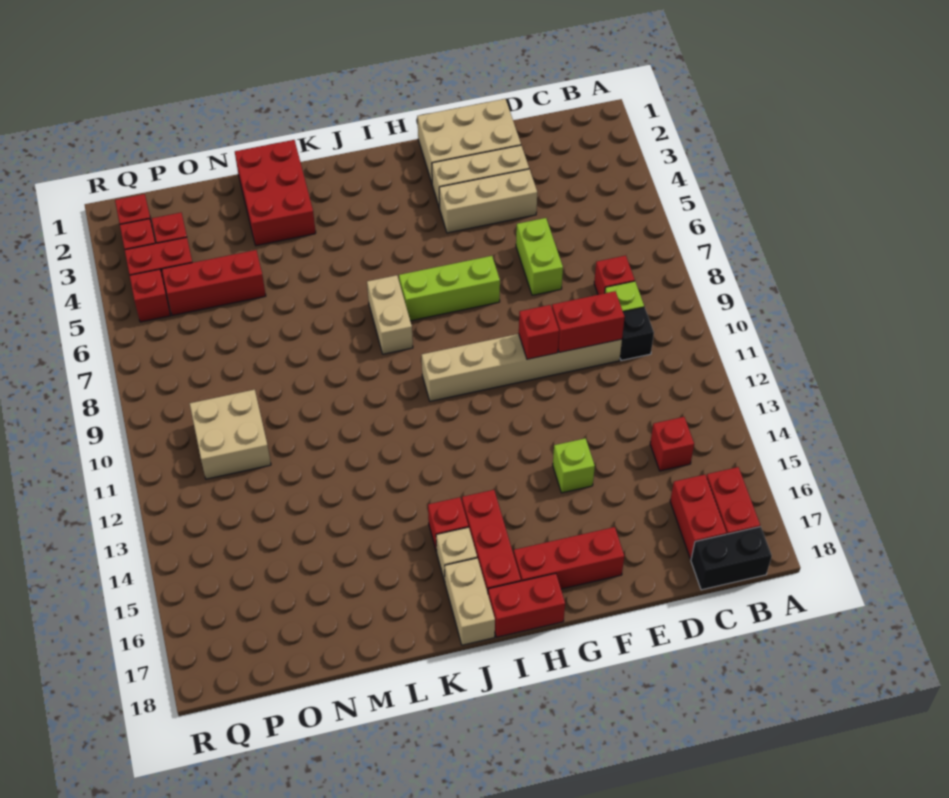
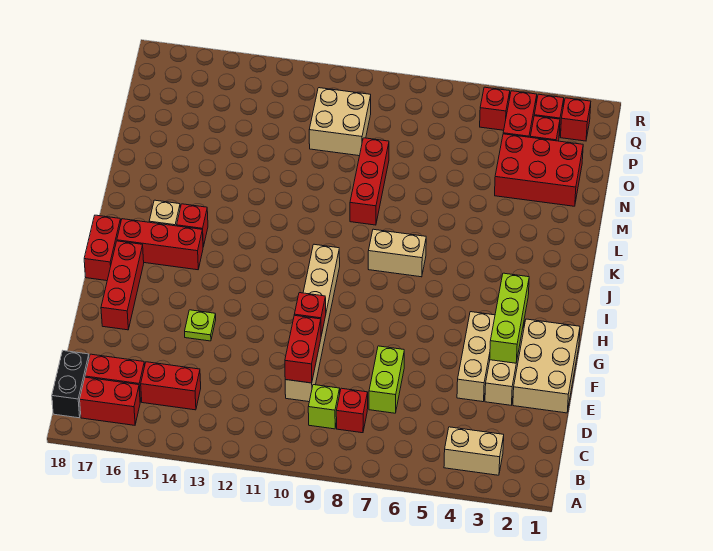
black brick C10 level 1 -> none
red brick C14 level 1 -> red brick C14:C15 level 1
lime brick E6:E7 level 1 -> lime brick D7:E7 level 1
lime brick F14 level 1 -> lime plate F14 level 1
lime brick G7:I7 level 1 -> lime brick F3:H3 level 2
tan brick J17:J18 level 1 -> tan brick B3:B4 level 1
red brick L1:M3 level 1 -> red brick N2:O4 level 1
red brick N5:P5 level 1 -> red brick L9:N9 level 1

